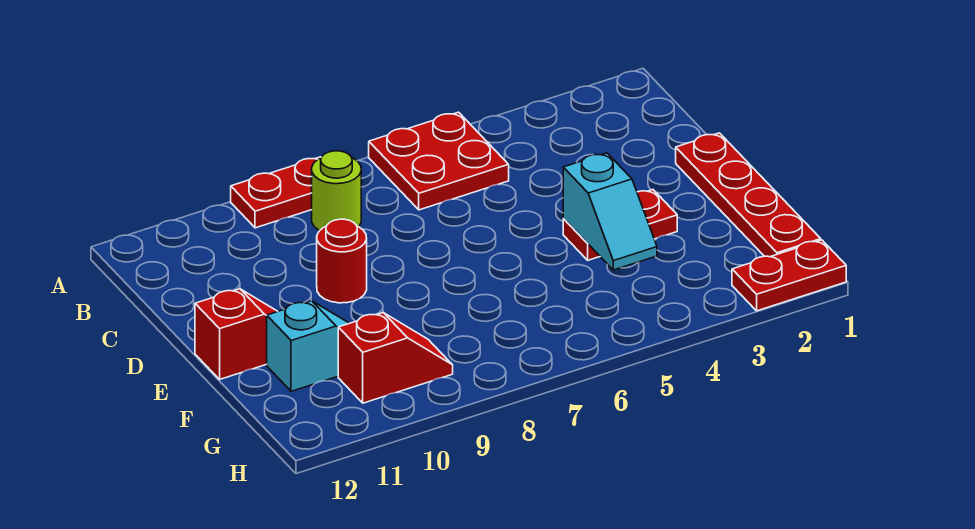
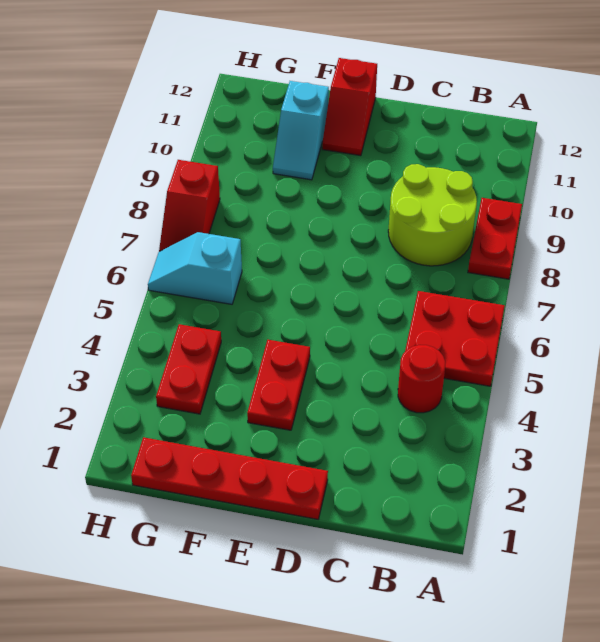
lime round brick B8 level 1 -> lime round brick B8:C9 level 1
red round brick D9 level 1 -> red round brick B4 level 1
cyan slope E4:F4 level 2 top E -> cyan slope G6:H6 level 1 top G
red slope G9:G10 level 1 top 10 -> red slope H7:H8 level 1 top 8
red plate H1:H2 level 1 -> red plate G3:G4 level 1

